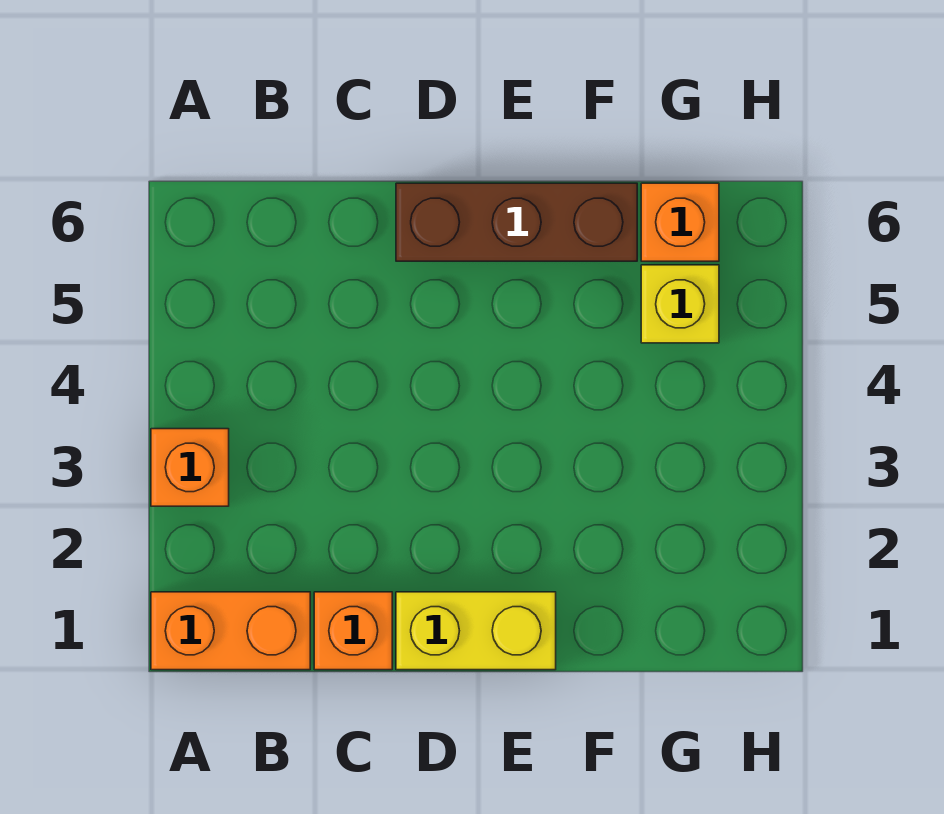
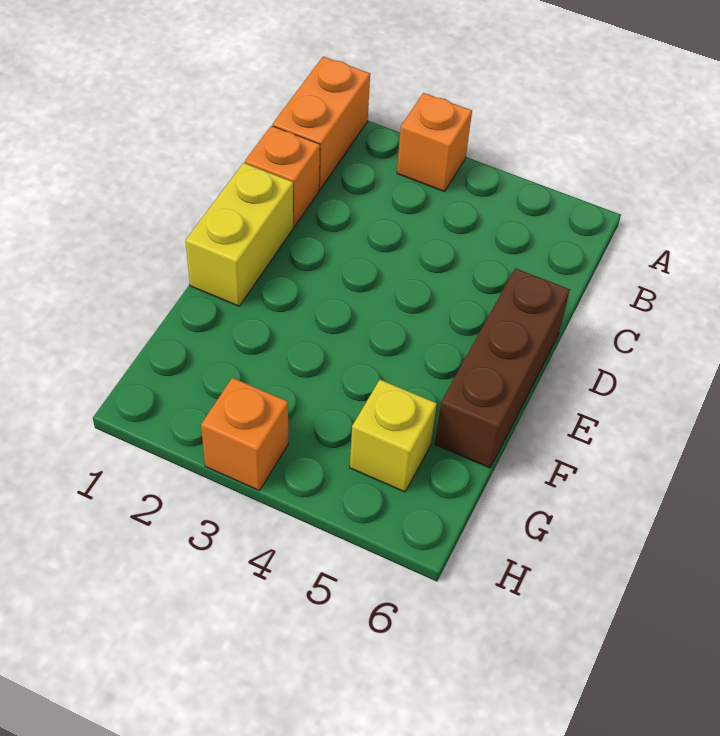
orange brick G6 level 1 -> orange brick H3 level 1

